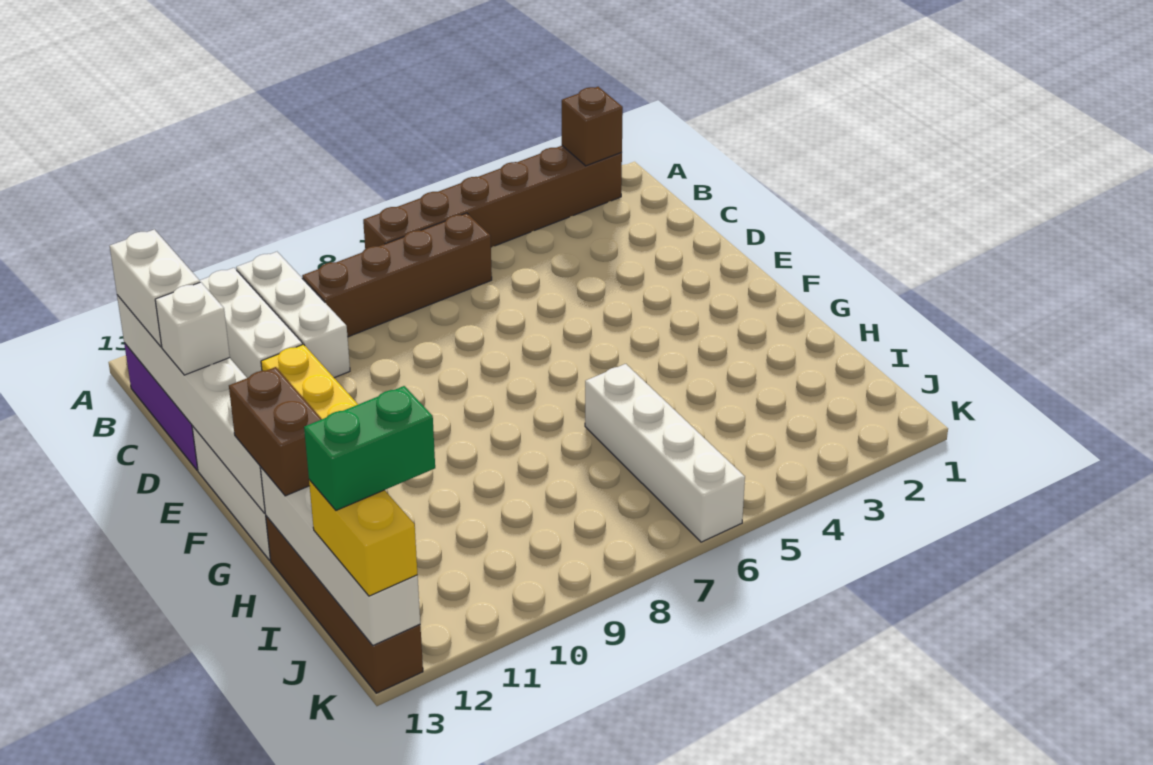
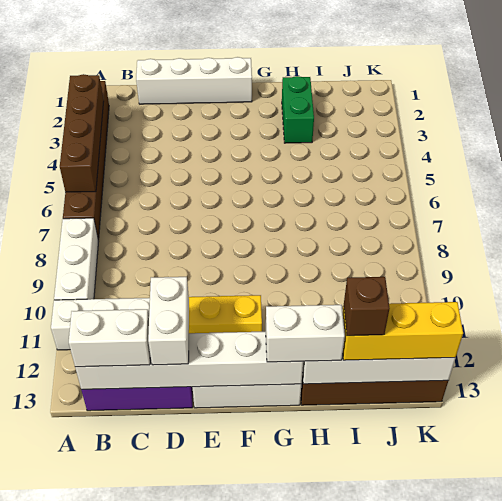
brown brick A2 level 2 -> brown brick I13 level 4
white brick A10:C10 level 1 -> white brick A8:A10 level 1
brown brick B6:B9 level 1 -> brown brick A3:A6 level 2
white brick D13 level 3 -> white brick D12:D13 level 3
brown brick G13:H13 level 3 -> white brick G13:H13 level 3
white brick H6:K6 level 1 -> white brick C1:F1 level 1
green brick J12:J13 level 4 -> green brick H2:H3 level 1
yellow brick J13:K13 level 3 -> yellow brick I13:K13 level 3

